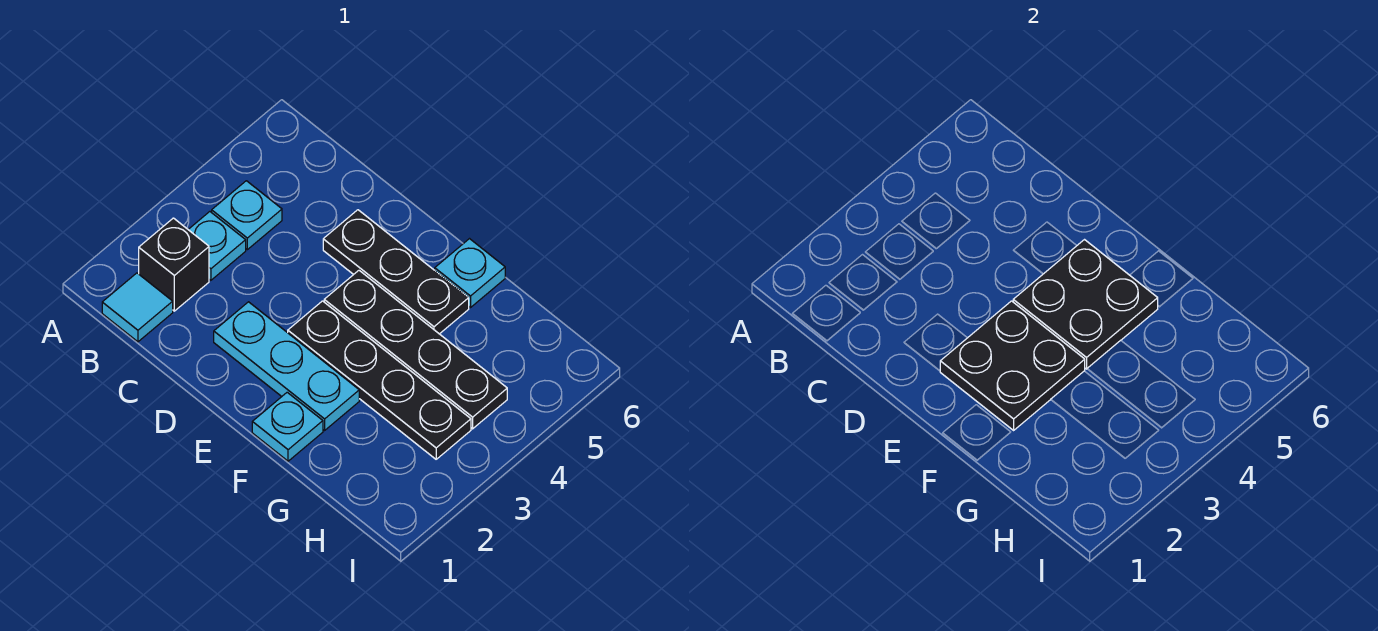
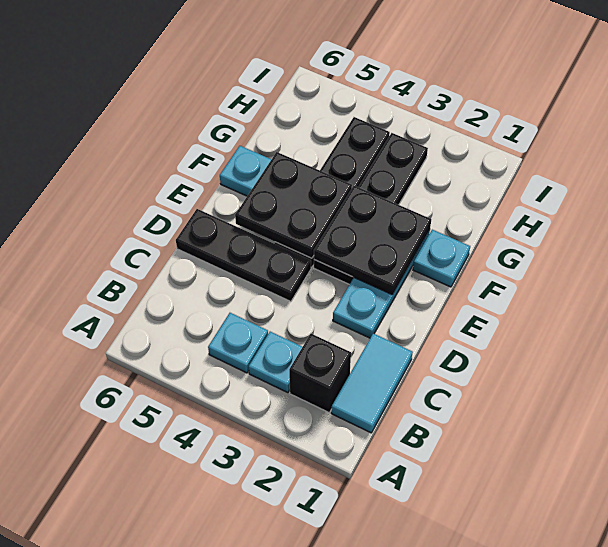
cyan tile B1 level 1 -> cyan tile B1:C1 level 1
black plate D5:F5 level 1 -> black plate D4:D6 level 1

